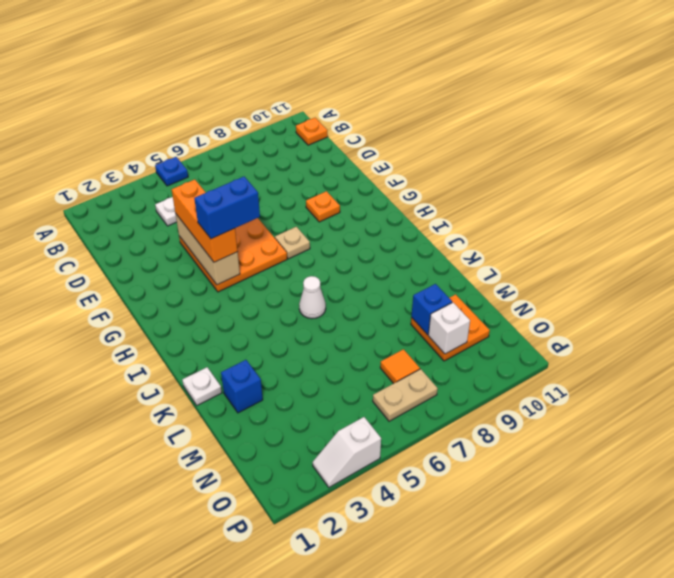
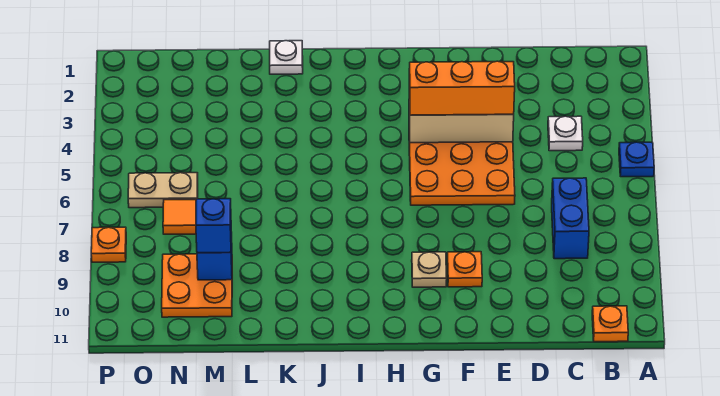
blue brick G4:G5 level 4 -> blue brick C7:C8 level 1
tan plate G7 level 1 -> tan plate G9 level 1
white cone J6 level 1 -> none
blue brick L2 level 1 -> blue brick M9 level 3
white brick N9 level 2 -> none
tan plate O6:O7 level 1 -> tan plate N6:O6 level 1
white slope P3:P4 level 1 top 4 -> none
none -> orange plate P8 level 1

